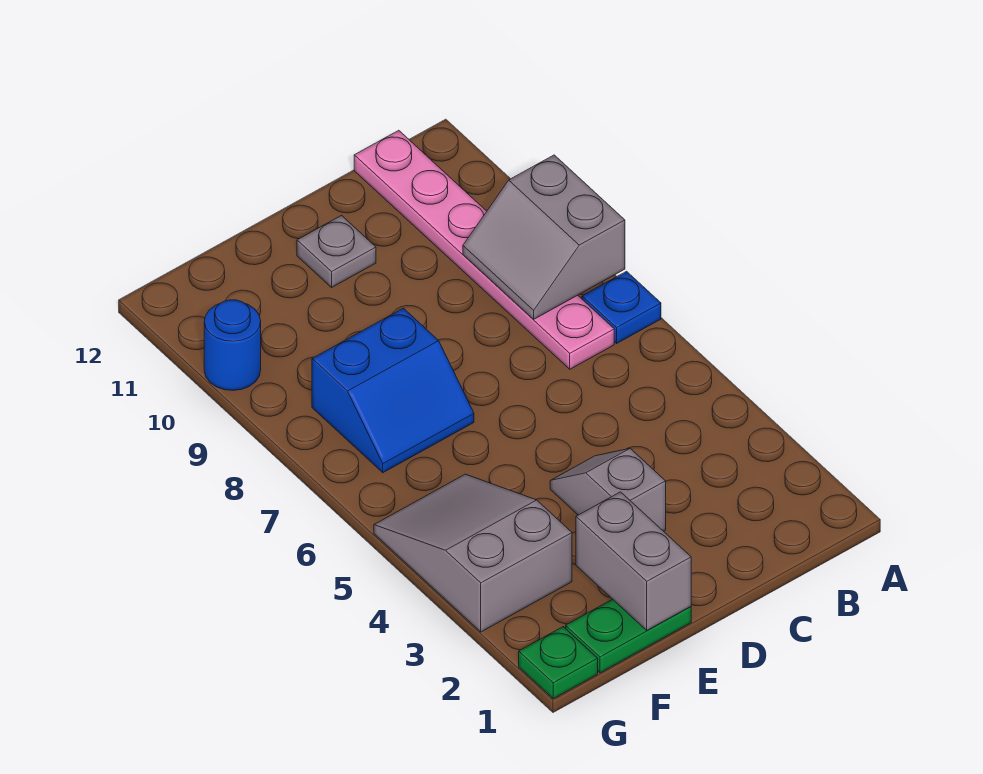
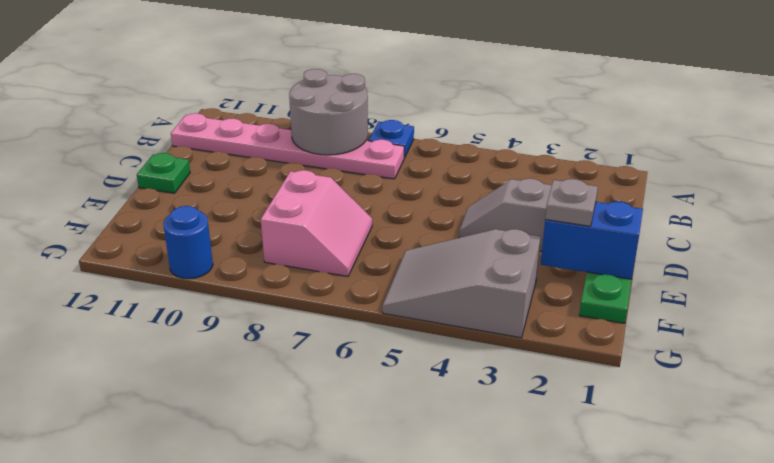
grey slope A8:B9 level 2 top A -> grey round brick A8:B9 level 2
grey plate D11 level 1 -> grey plate E2 level 3
grey brick E1:E2 level 2 -> blue brick E1:E2 level 2
blue slope E7:F8 level 1 top 8 -> pink slope E7:F8 level 1 top 8
green plate G1 level 1 -> green plate D12 level 1

